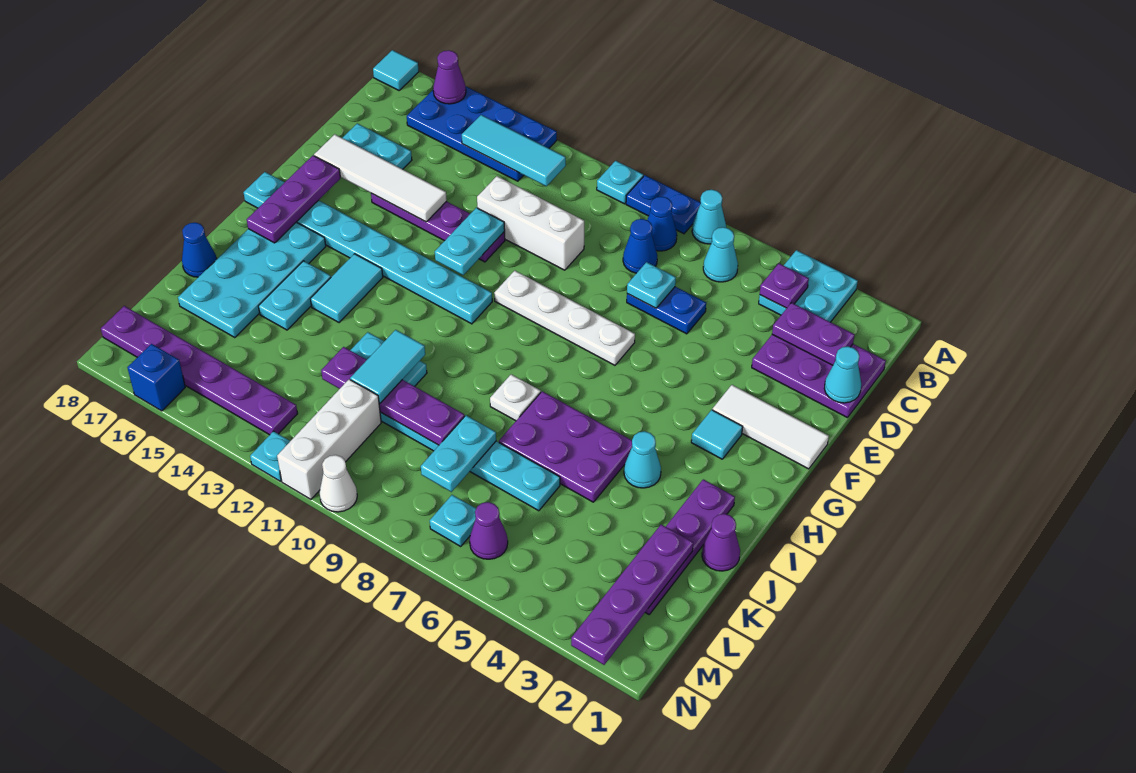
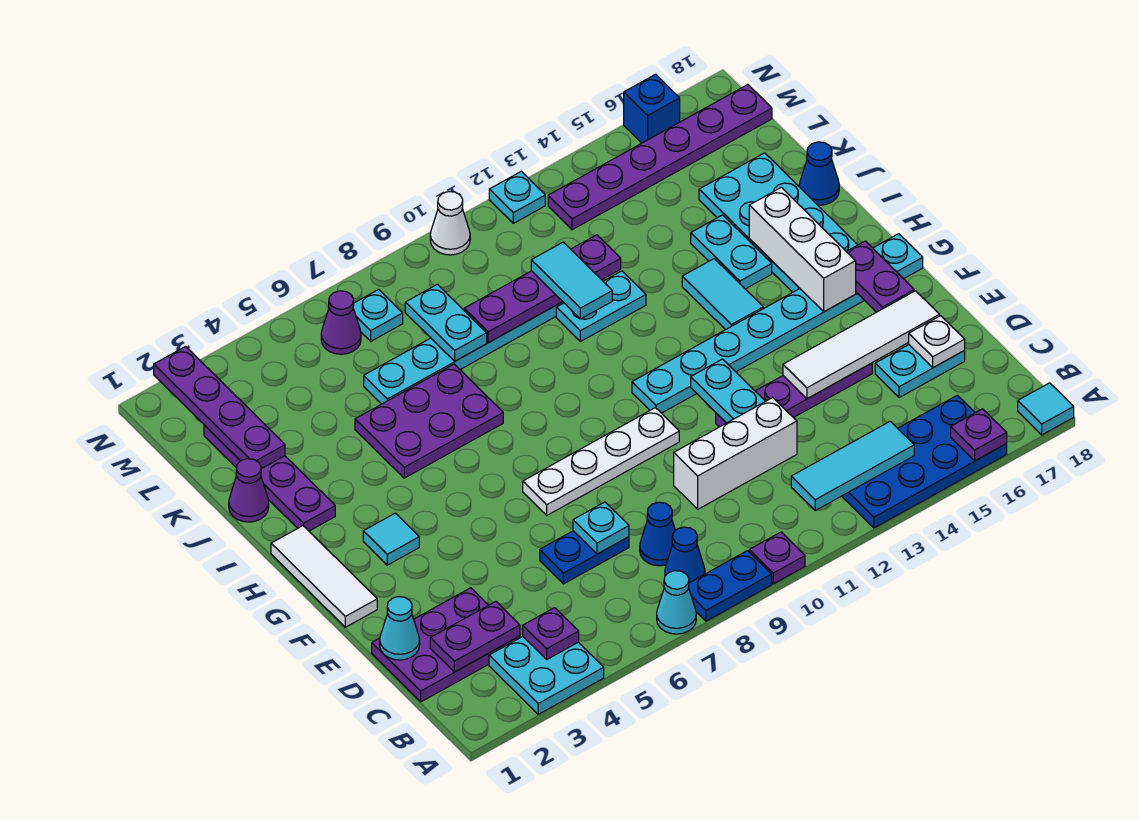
cyan plate A10 level 1 -> purple plate A10 level 1
purple cone A16 level 2 -> purple plate A16 level 2
cyan cone B6 level 1 -> none
white tile F1:F3 level 1 -> white tile F1:H1 level 1
purple plate F17:H17 level 2 -> purple plate F17:G17 level 2
cyan cone I4 level 1 -> none
white plate I8 level 1 -> white plate D17 level 2
white brick L11:N11 level 1 -> white brick G16:I16 level 2

